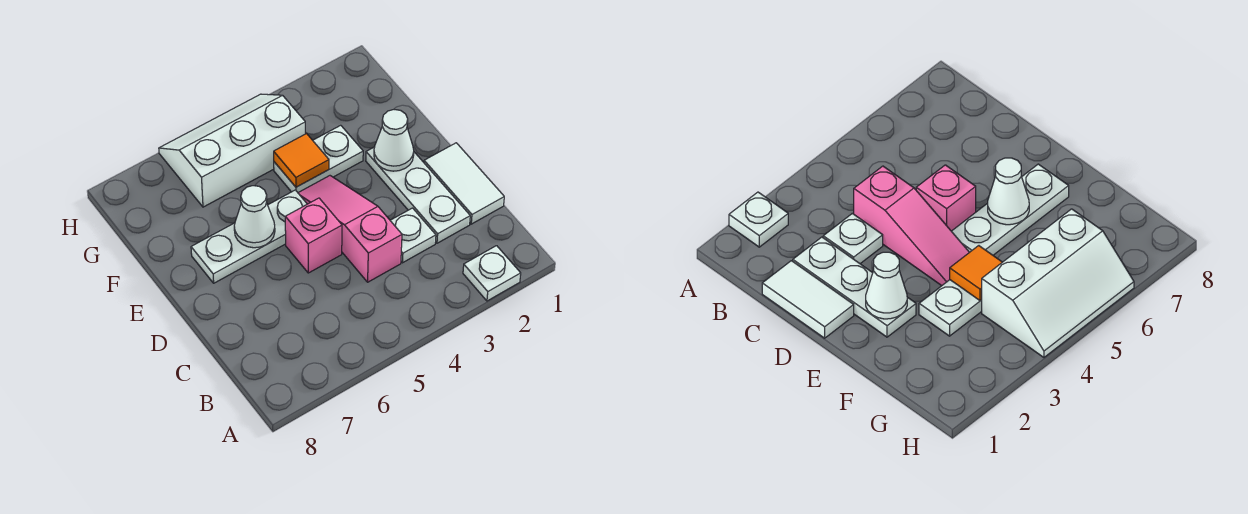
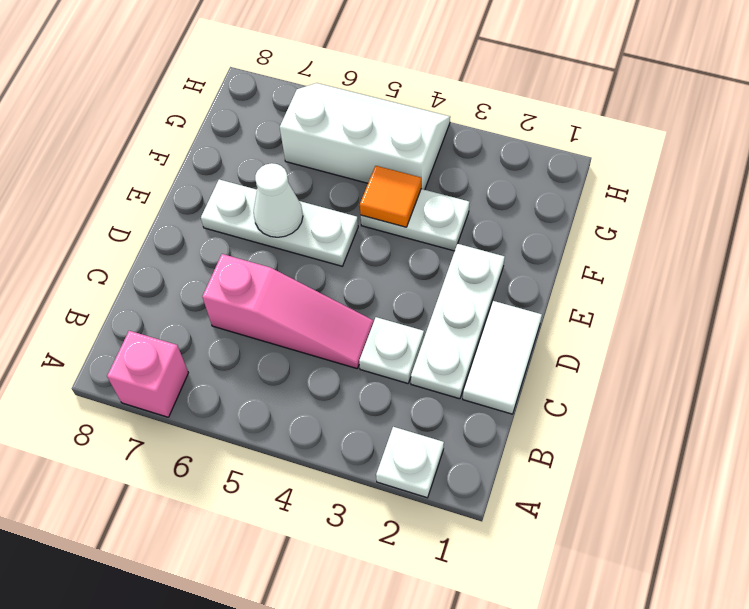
pink slope C4:E4 level 1 top C -> pink slope C4:C6 level 1 top 6
pink brick D5 level 1 -> pink brick A7 level 1
white cone E2 level 2 -> none

